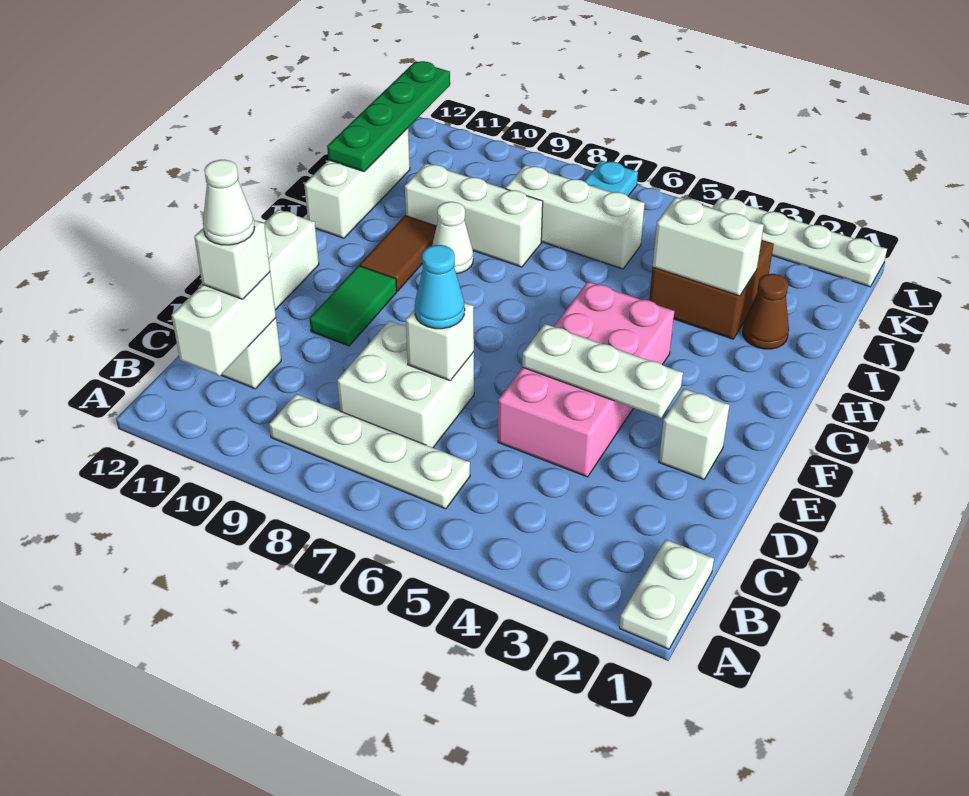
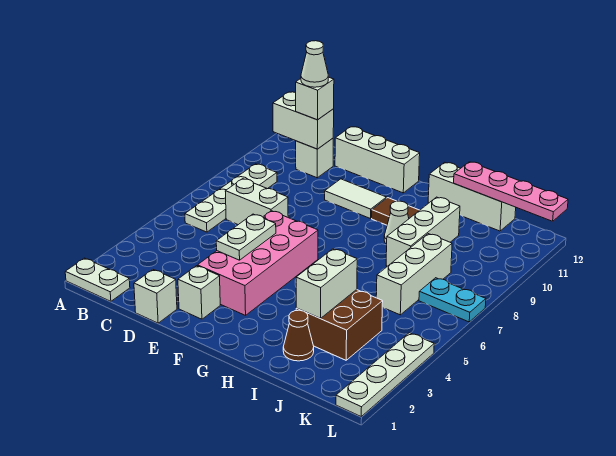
white brick C7:D8 level 1 -> white brick C7:D7 level 1
pink brick D4:G5 level 1 -> pink brick E3:F6 level 1
white brick D7 level 2 -> white brick D1 level 1
cyan cone D7 level 3 -> none
white plate E3:E5 level 2 -> white plate E4:E5 level 2
green tile E10:F10 level 1 -> white tile E10:F10 level 1
green plate I12:L12 level 2 -> pink plate I12:L12 level 2

